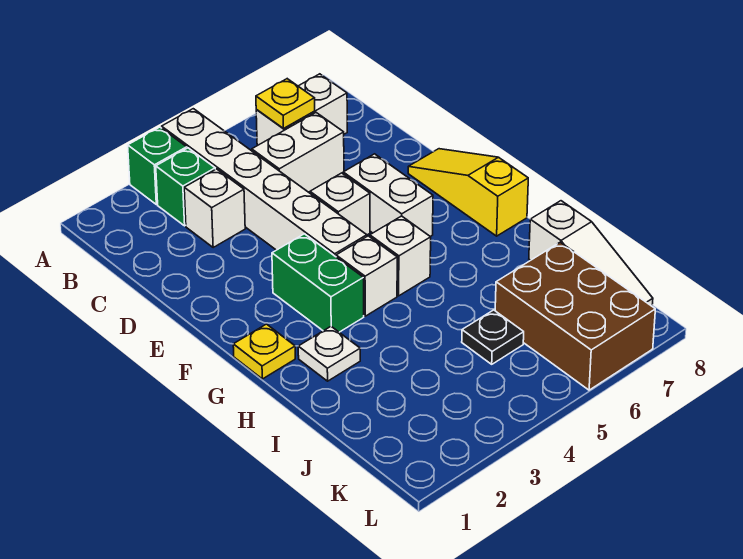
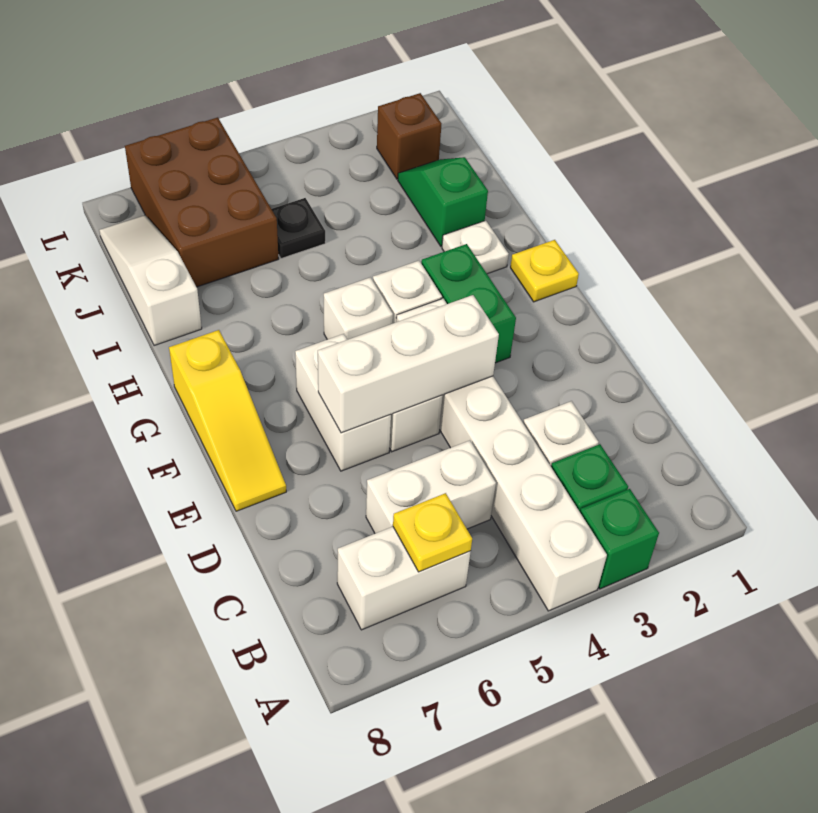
none -> white brick E4:E6 level 2
none -> green slope I2:J2 level 1 top I
none -> brown brick K2 level 1

